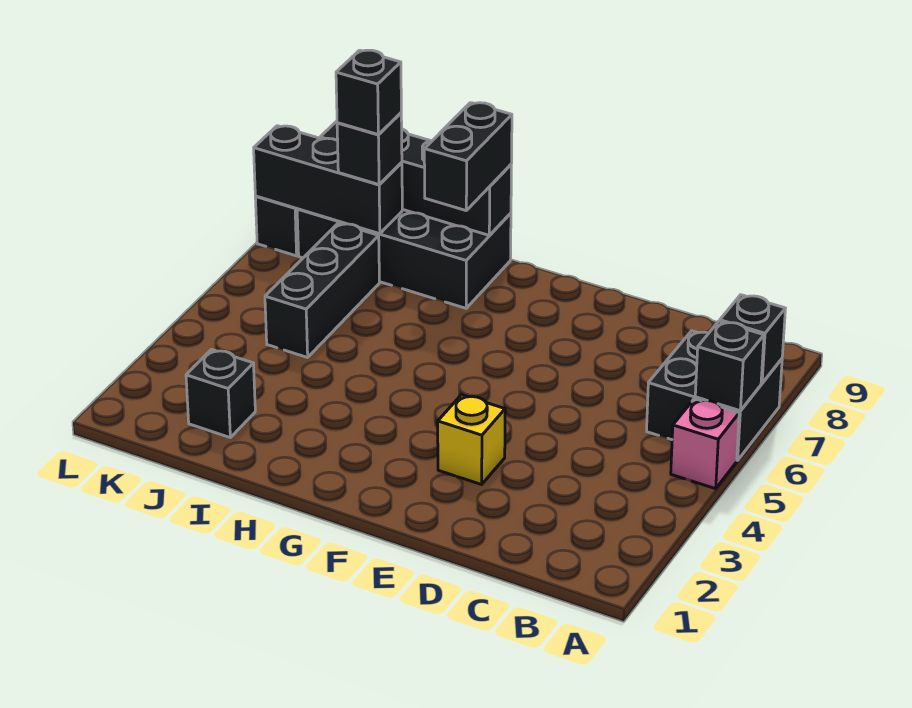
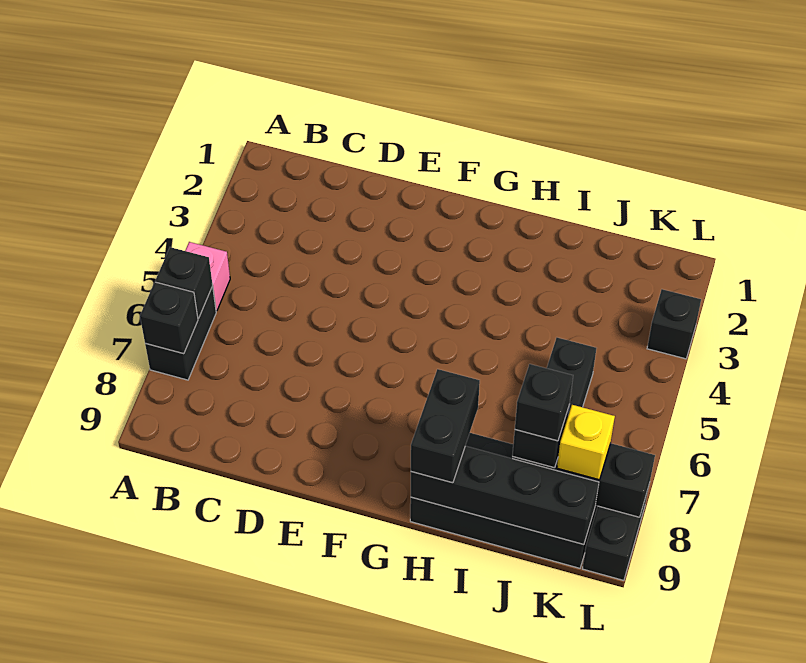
black brick A6:B7 level 1 -> black brick A6:A7 level 1
yellow brick E3 level 1 -> yellow brick K8 level 3
black brick J2 level 1 -> black brick L3 level 1

